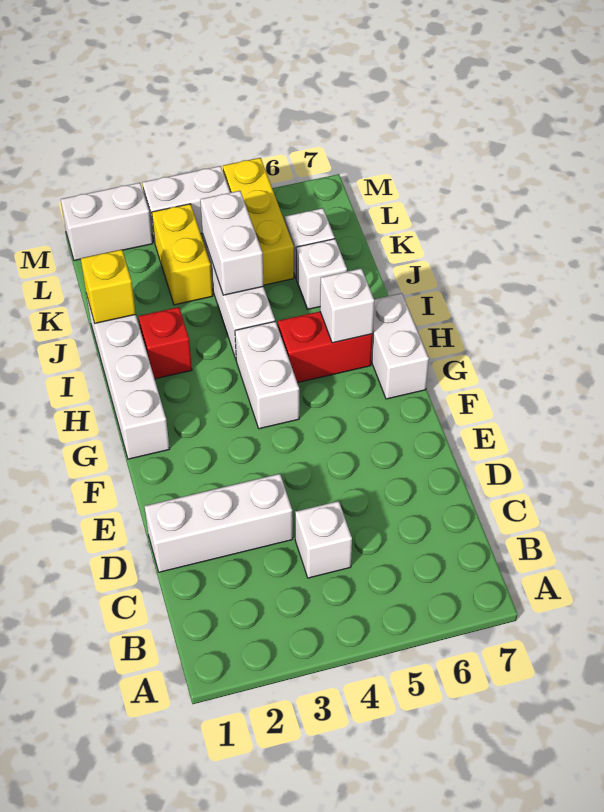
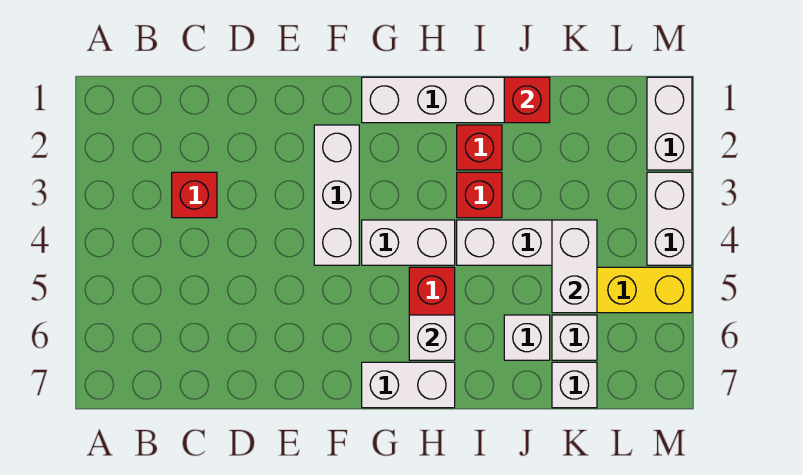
none -> red brick C3 level 1
white brick C4 level 1 -> white brick K7 level 1
white brick D1:D3 level 1 -> white brick F2:F4 level 1
none -> red brick I3 level 1
yellow brick J1 level 2 -> red brick J1 level 2
white brick J4:K4 level 2 -> white brick K4:K5 level 2
yellow brick K3:L3 level 1 -> none

